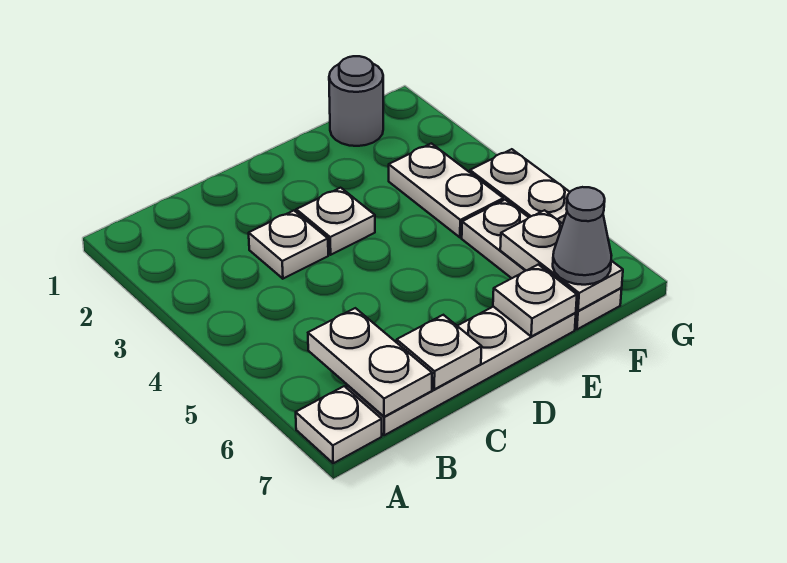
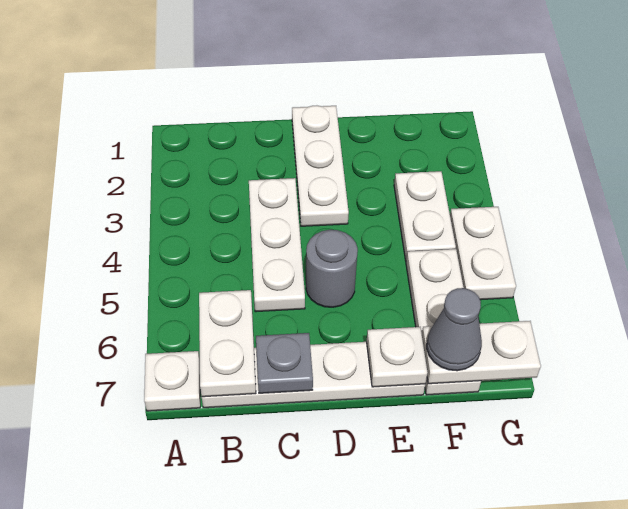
white plate C3 level 1 -> white plate C3:C5 level 1
white plate C7 level 2 -> grey plate C7 level 2
white plate D3 level 1 -> white plate D1:D3 level 1
grey round brick F1 level 1 -> grey round brick D5 level 1
white plate F6:F7 level 2 -> white plate F7:G7 level 2

